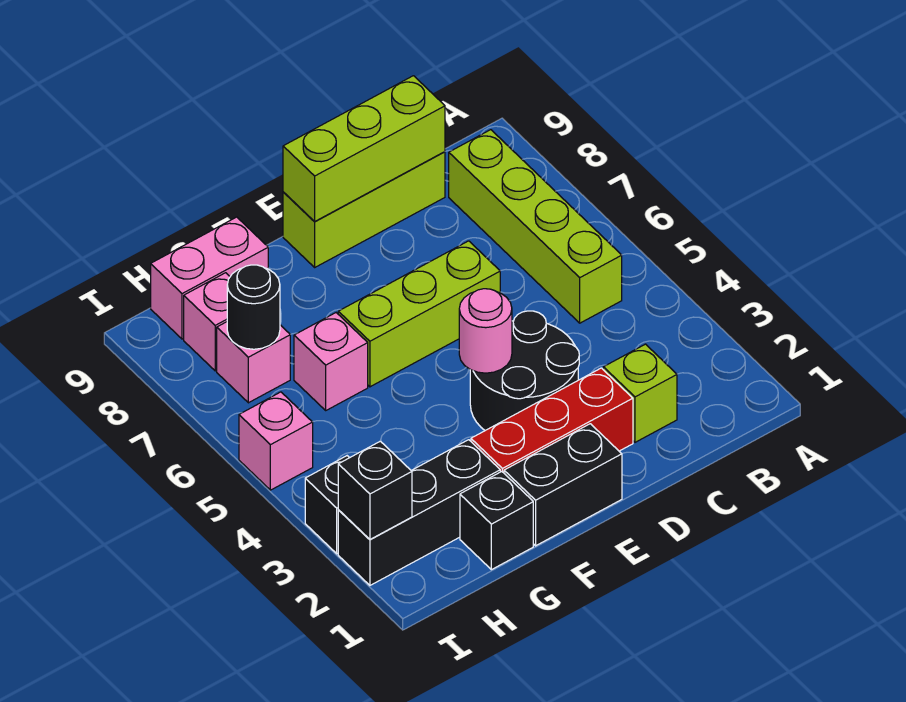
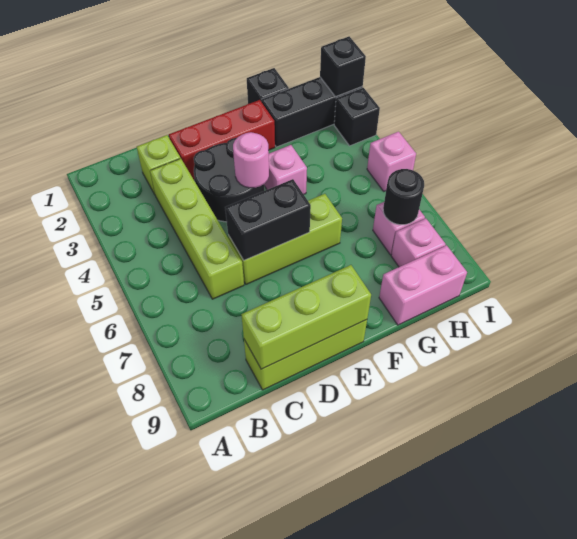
lime brick B5:B8 level 1 -> lime brick C3:C6 level 1
black brick E1:F1 level 1 -> black brick D6:E6 level 2
pink brick G6 level 1 -> pink brick F4 level 1

